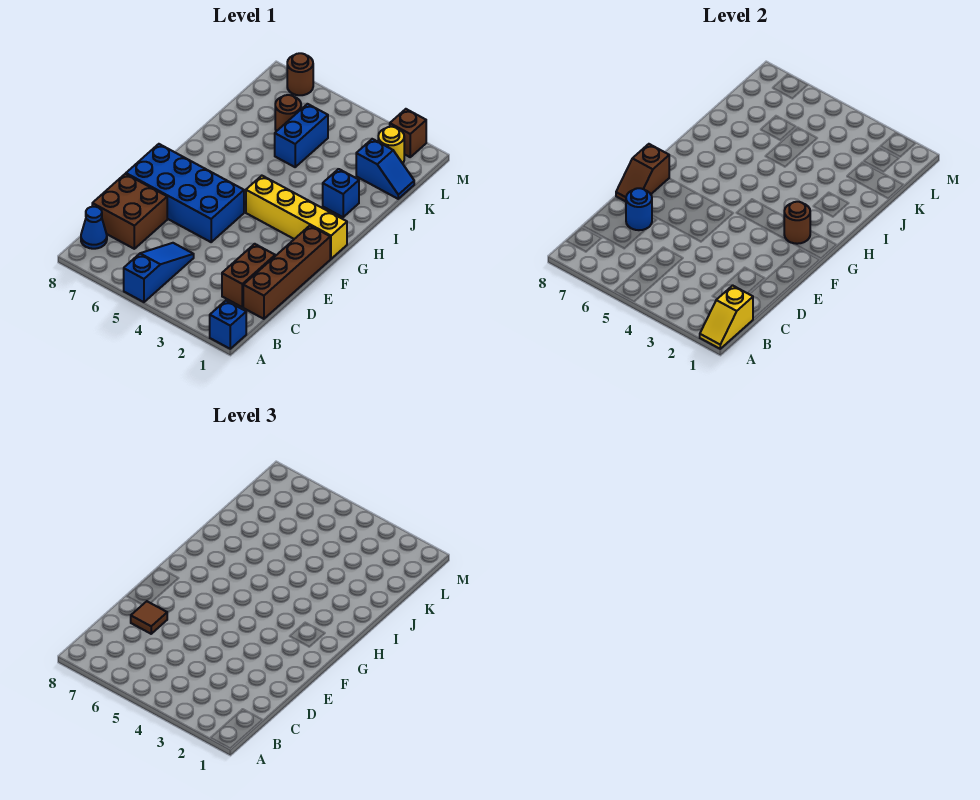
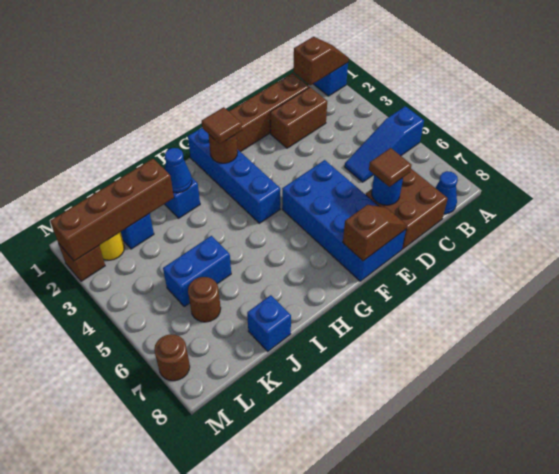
yellow slope A1:B1 level 2 top B -> brown slope A1:B1 level 2 top B
yellow brick G1:G4 level 1 -> blue brick G1:G4 level 1
none -> brown tile G2 level 3
none -> blue cone I2 level 2
none -> brown brick J2:M2 level 2
none -> blue brick J8 level 1

